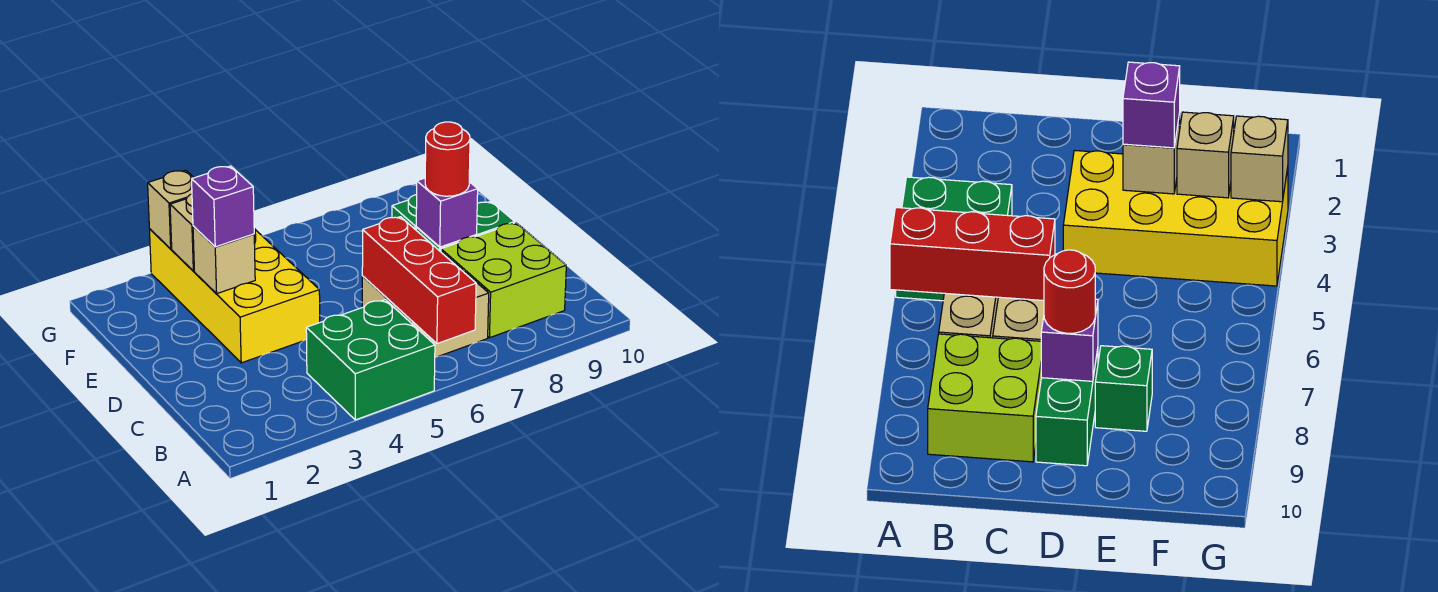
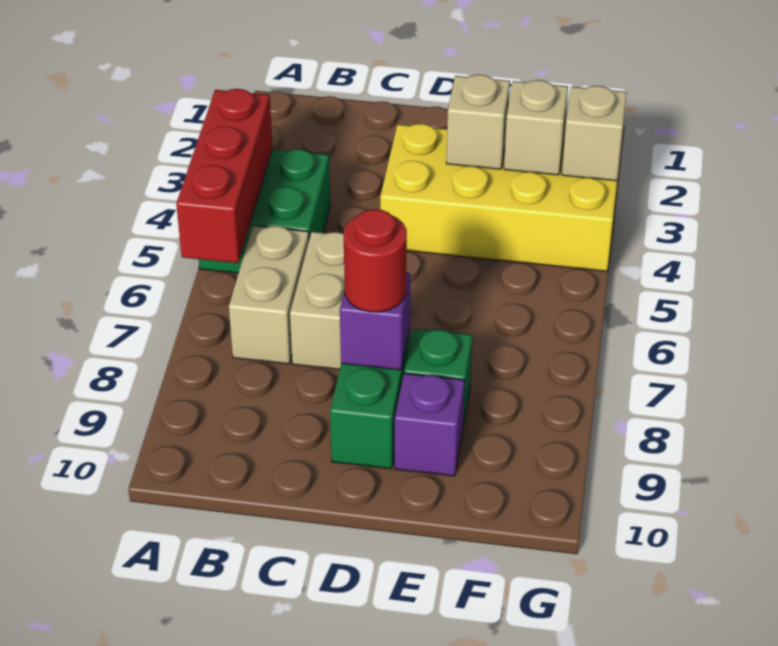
red brick A6:C6 level 2 -> red brick A4:A6 level 2
lime brick B8:C9 level 1 -> none
purple brick E3 level 3 -> purple brick E9 level 1

